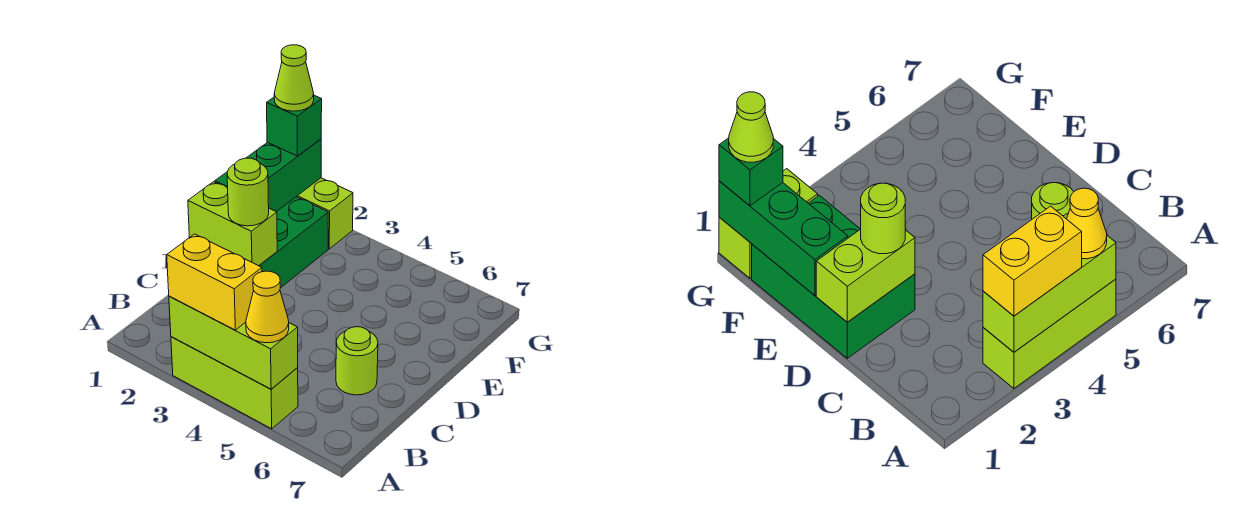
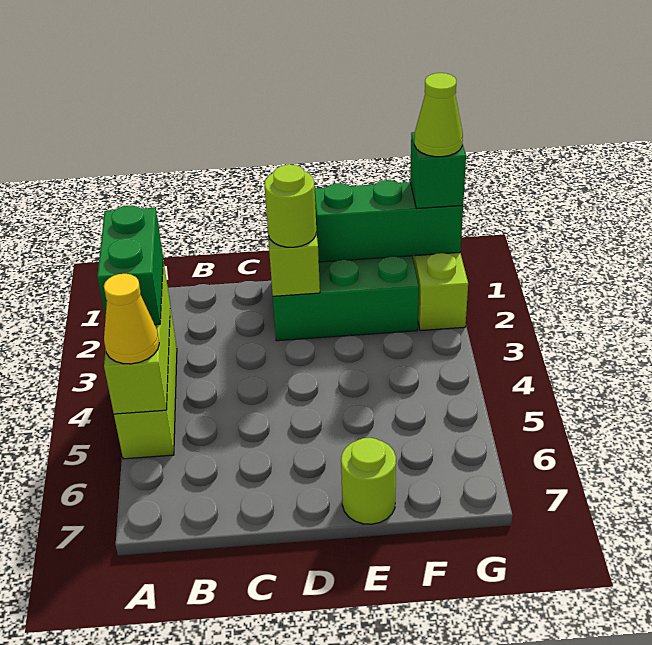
yellow brick A3:A4 level 3 -> green brick A3:A4 level 3
lime round brick C6 level 1 -> lime round brick E7 level 1

